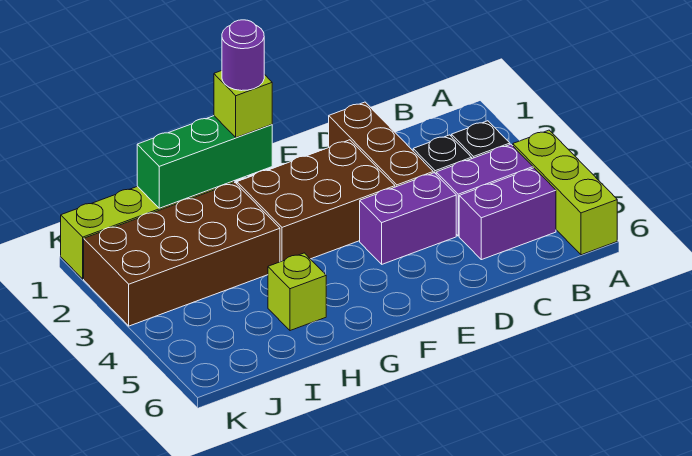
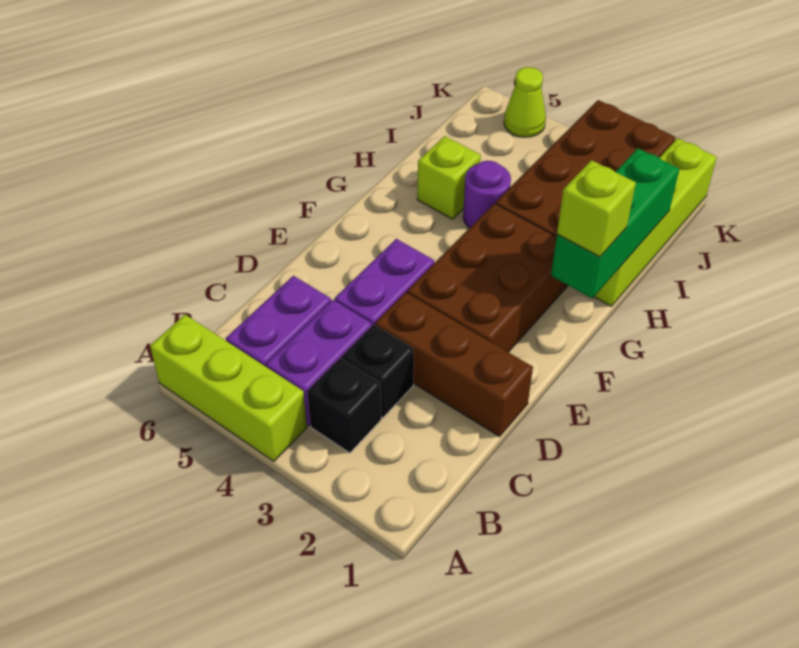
purple round brick G1 level 4 -> purple round brick H4 level 1
none -> lime cone K5 level 1

